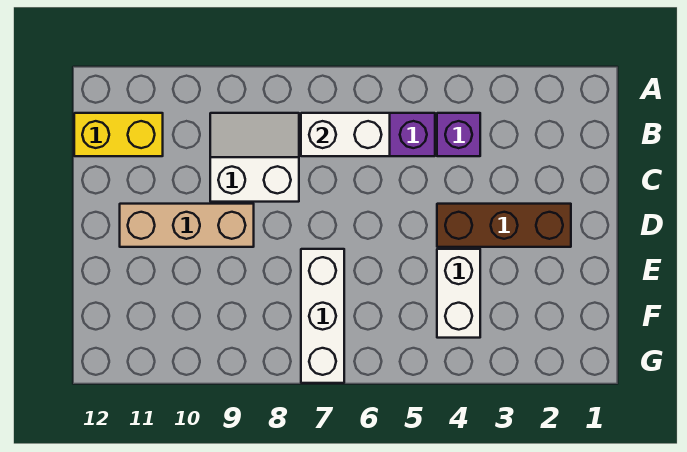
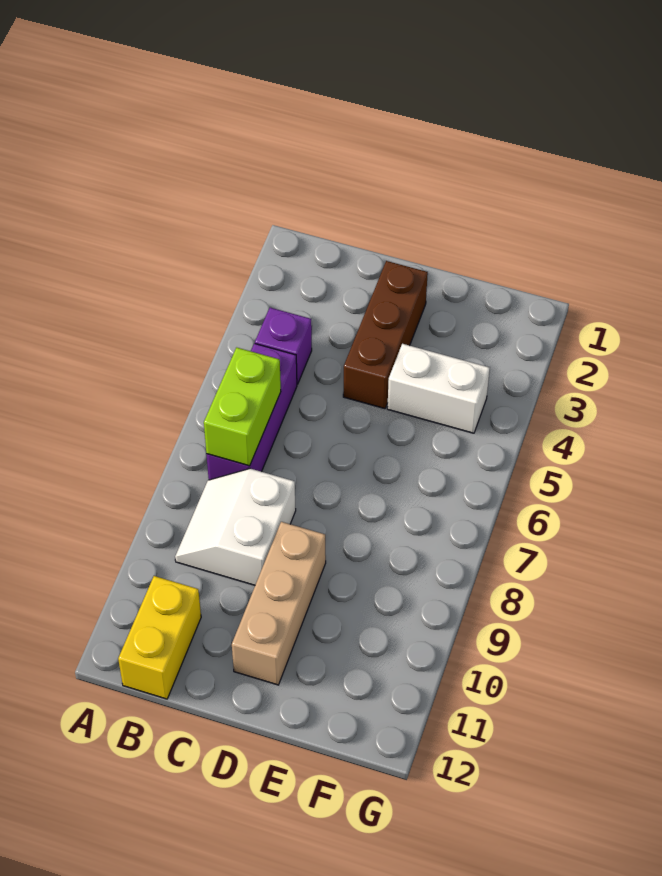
white brick B6:B7 level 2 -> lime brick B6:B7 level 2
white brick E7:G7 level 1 -> none

